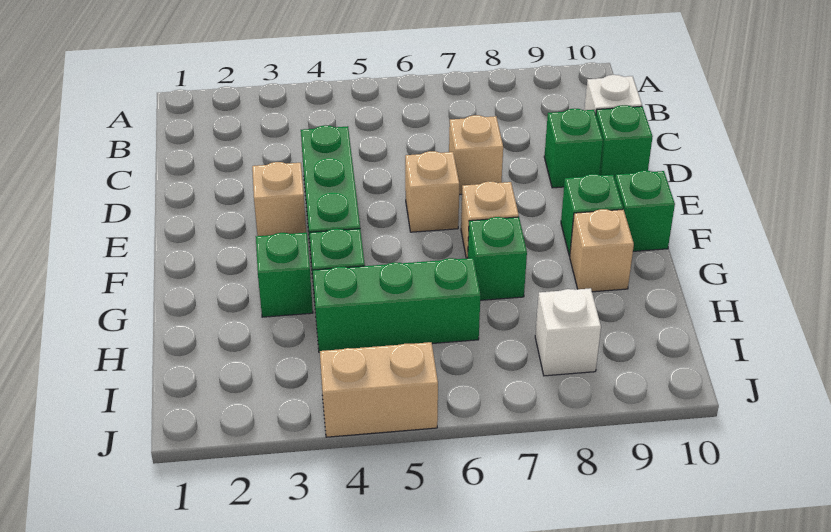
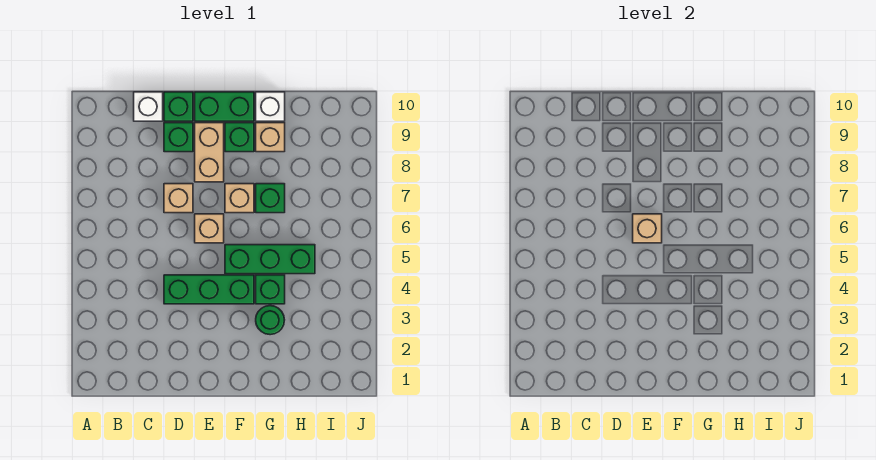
tan brick E3 level 1 -> tan brick E6 level 2
green brick F10 level 1 -> green brick E10:F10 level 1
green brick G3 level 1 -> green round brick G3 level 1
green brick H4:H6 level 1 -> green brick F5:H5 level 1
white brick I8 level 1 -> white brick G10 level 1
tan brick J4:J5 level 1 -> tan brick E8:E9 level 1

